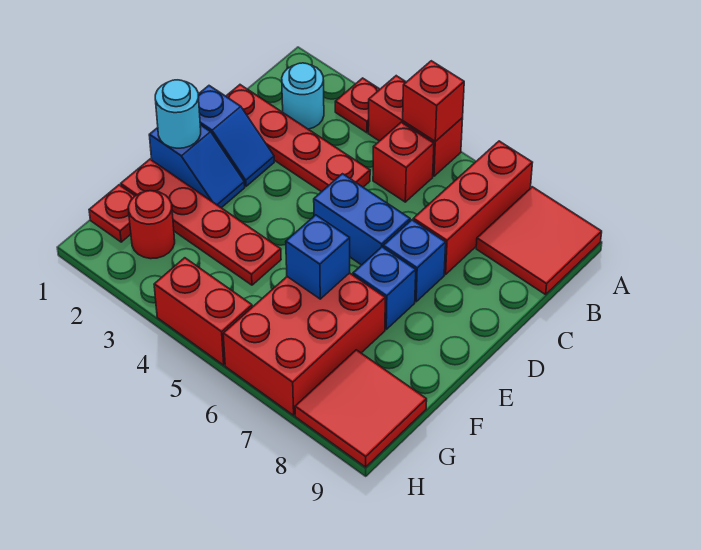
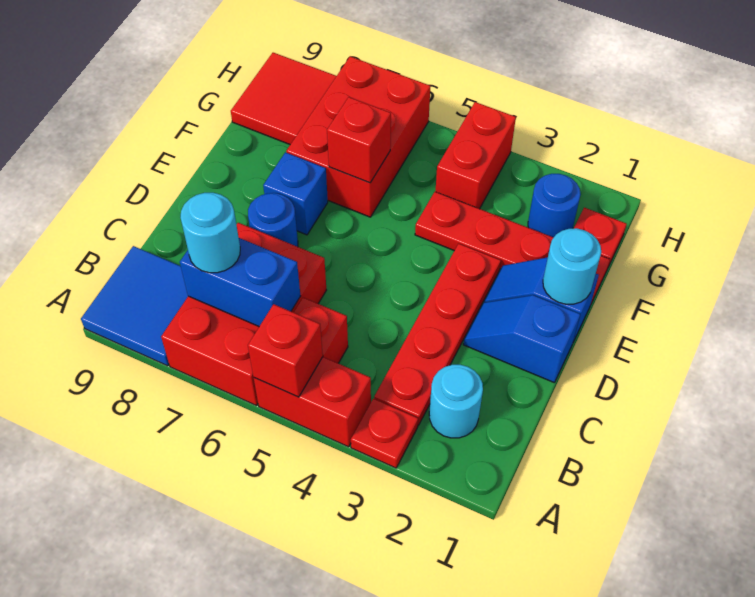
red brick A7:C7 level 1 -> red brick A6:C7 level 1
red tile A8:B9 level 1 -> blue tile A8:B9 level 1
none -> cyan round brick B7 level 3
red plate C1:C4 level 1 -> red plate B3:E3 level 1
blue brick D5:D6 level 1 -> blue brick B6:B7 level 2
blue brick D7 level 1 -> blue round brick D7 level 1
blue brick F6 level 2 -> red brick F6 level 2
red round brick G2 level 1 -> blue round brick G2 level 1
red brick H4:H5 level 1 -> red brick G4:H4 level 1

